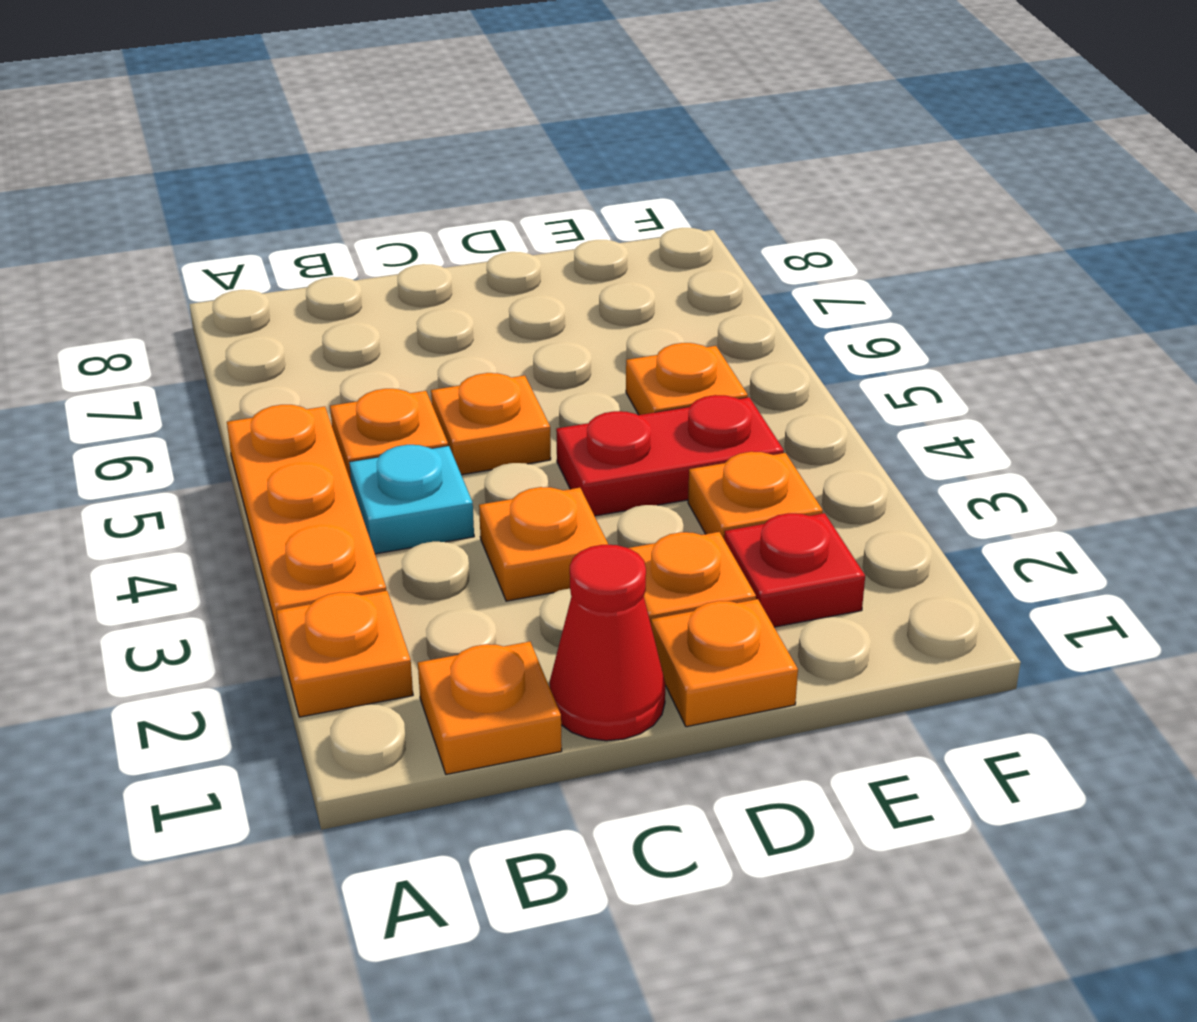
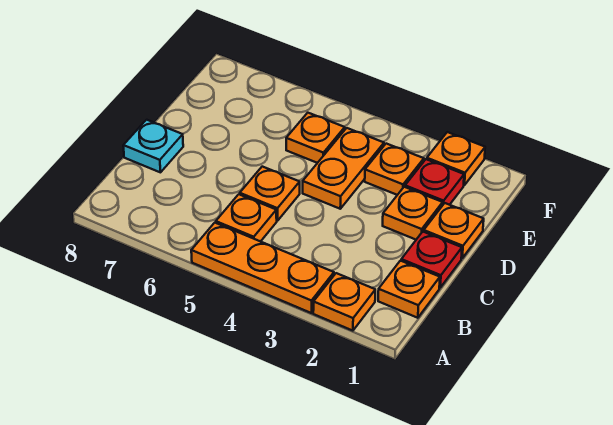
cyan plate B4 level 1 -> cyan plate C8 level 1
red cone C1 level 1 -> red plate C1 level 1
orange plate C3 level 1 -> orange plate F2 level 1
red plate D4:E4 level 1 -> orange plate D4:E4 level 1

